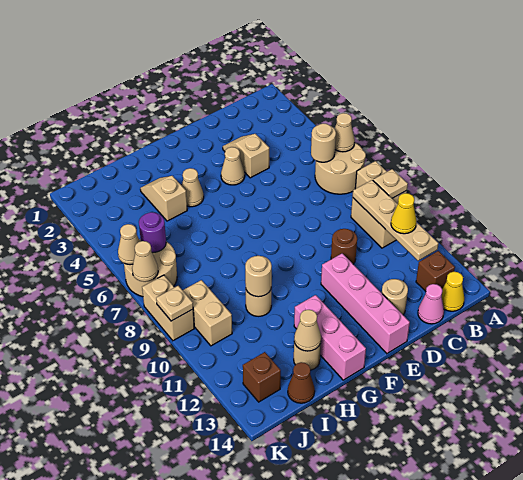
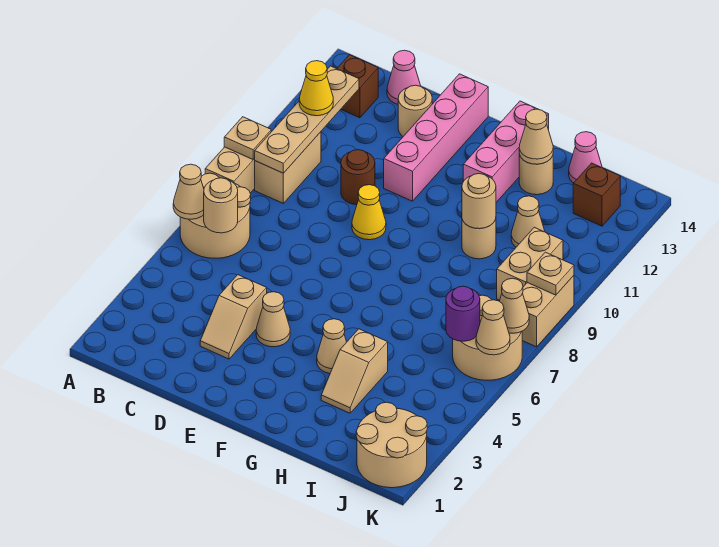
yellow cone B14 level 1 -> yellow cone E9 level 1
none -> tan cone I11 level 1
brown cone I14 level 1 -> pink cone I14 level 1
none -> tan round brick J1:K2 level 1

